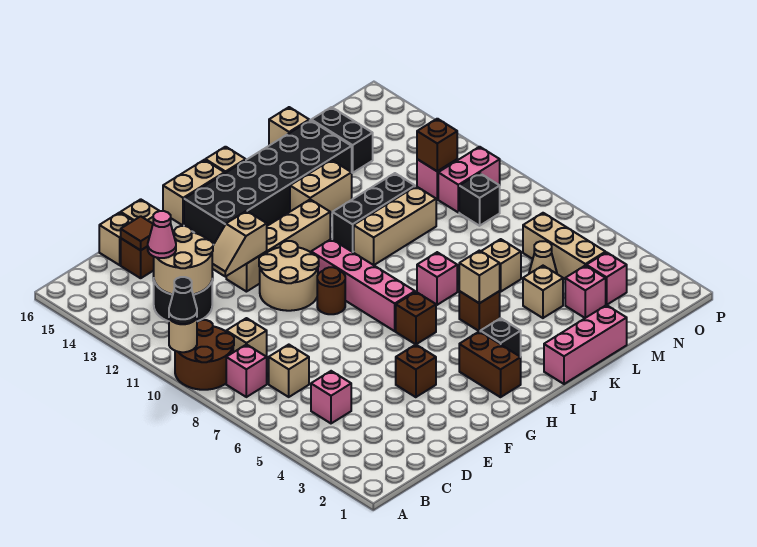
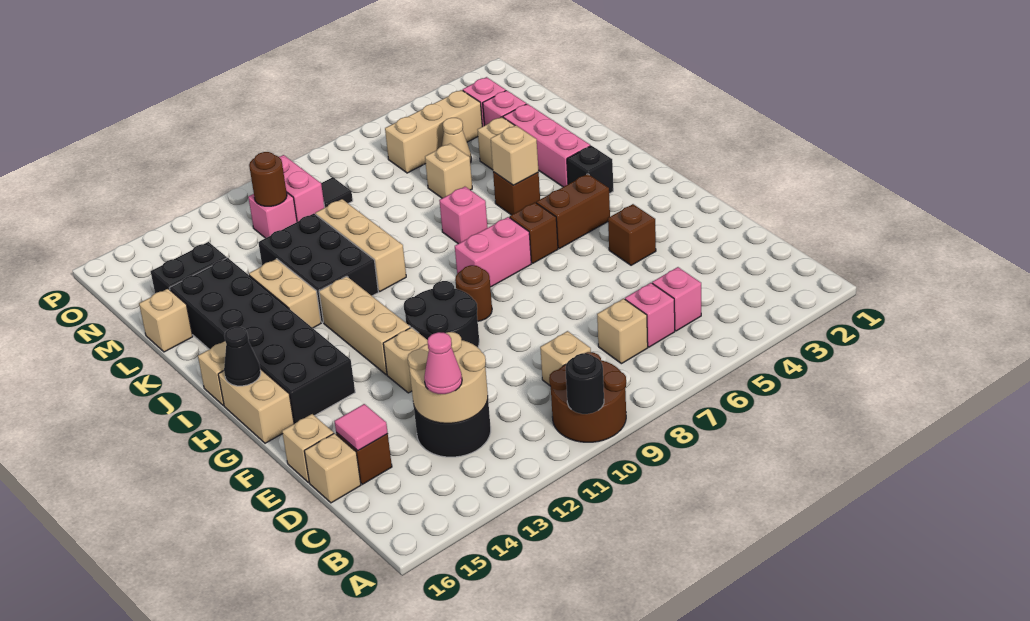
tan round brick A10 level 2 -> black round brick A10 level 2
black cone A10 level 3 -> black cone H16 level 2
pink brick B8 level 1 -> pink brick C6 level 1
brown tile D15 level 2 -> pink tile D15 level 2
tan slope E12:F12 level 2 top F -> none
tan round brick F10:G11 level 1 -> black round brick F10:G11 level 1
brown brick H2:H3 level 1 -> brown brick H4:H5 level 1
pink brick H7:H10 level 1 -> pink brick H7:H8 level 1
pink brick J1:L1 level 1 -> pink brick J3:L3 level 1
black brick J11:L11 level 1 -> black brick J11:L12 level 1
black brick N9 level 1 -> black tile N9 level 1
brown brick N11 level 2 -> brown round brick N11 level 2

